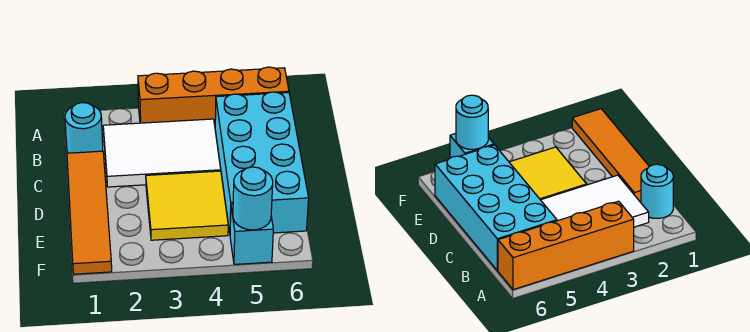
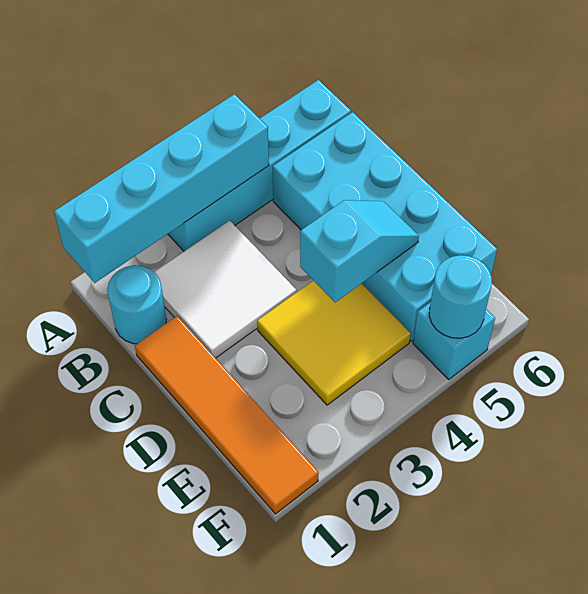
none -> cyan brick A1:A4 level 2
orange brick A3:A6 level 1 -> cyan brick A3:A6 level 1
white tile B2:C4 level 1 -> white tile B2:C3 level 1
none -> cyan slope D4:D5 level 2 top 4

